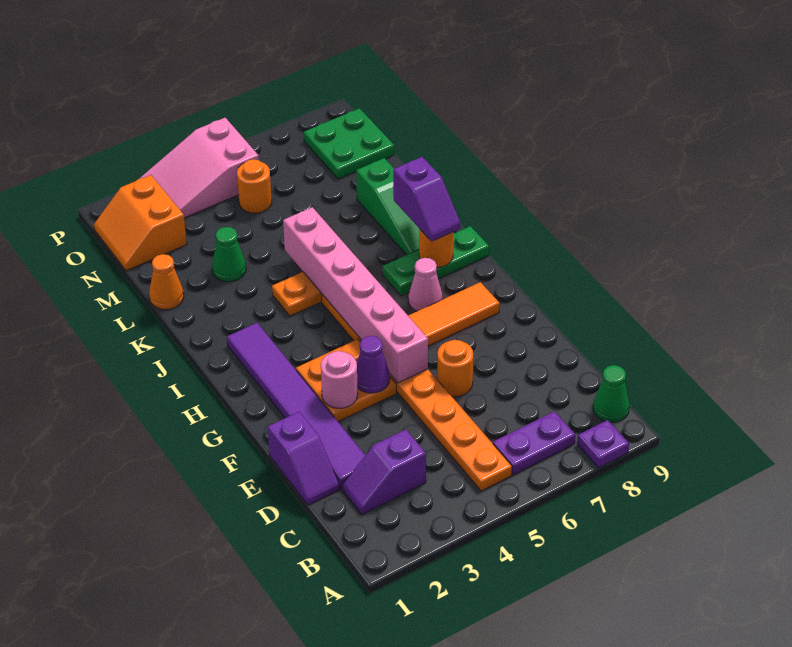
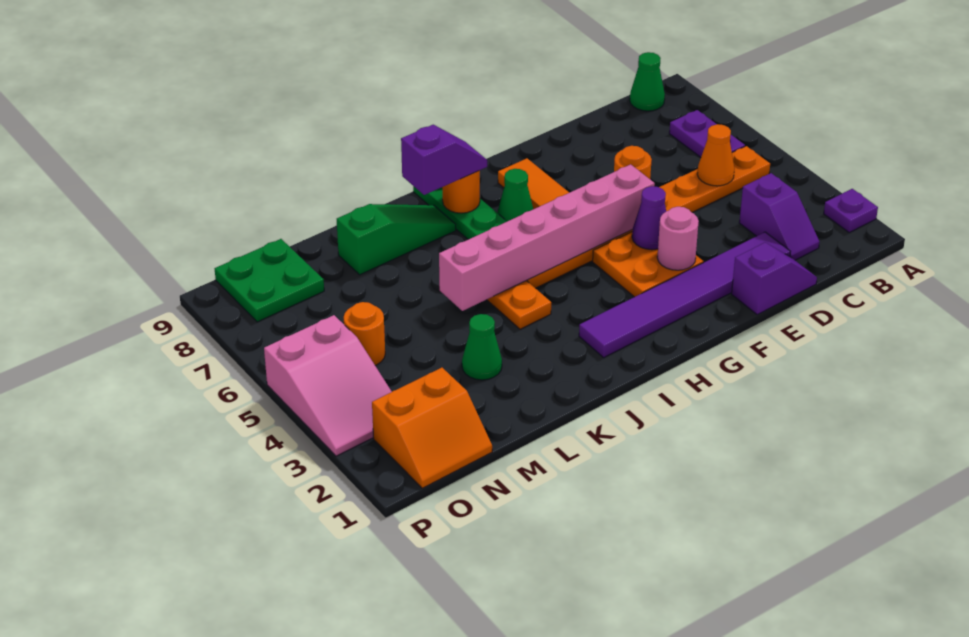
purple plate A8 level 1 -> purple plate A2 level 1
pink cone H7 level 1 -> green cone H7 level 1
orange cone L1 level 1 -> orange cone C5 level 2

